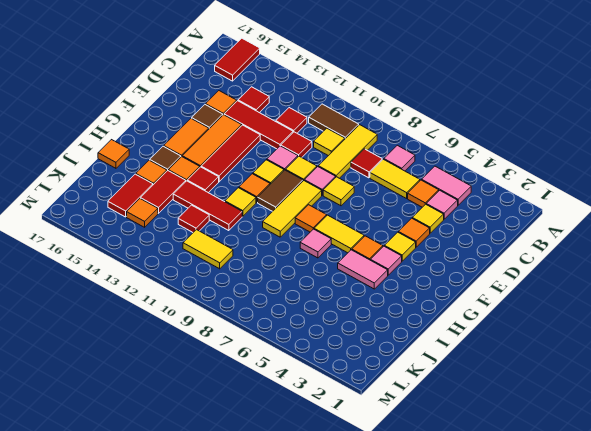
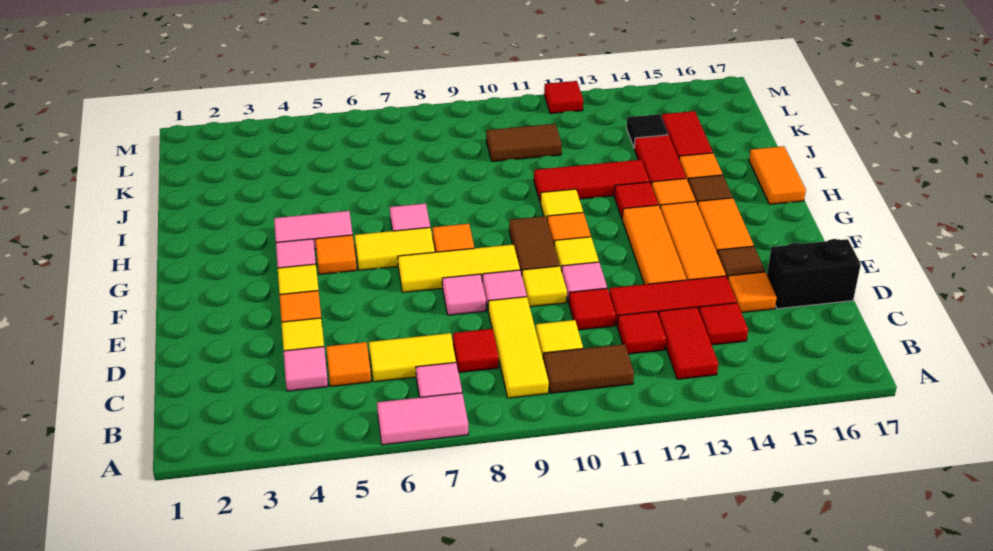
red tile A16:B16 level 1 -> red tile B13:C13 level 1
pink tile B4:B5 level 1 -> pink tile A6:A7 level 1
none -> black brick D16:D17 level 1
yellow tile E8 level 1 -> pink tile E8 level 1
red tile E13:G13 level 1 -> orange tile E13:G13 level 1
yellow tile F9:H9 level 1 -> yellow tile F7:F9 level 1
orange tile I17 level 1 -> orange tile H17:I17 level 1
red tile J12 level 1 -> red tile M12 level 1
yellow tile K10:K11 level 1 -> brown tile K10:K11 level 1
orange tile K14 level 1 -> black tile K14 level 1

